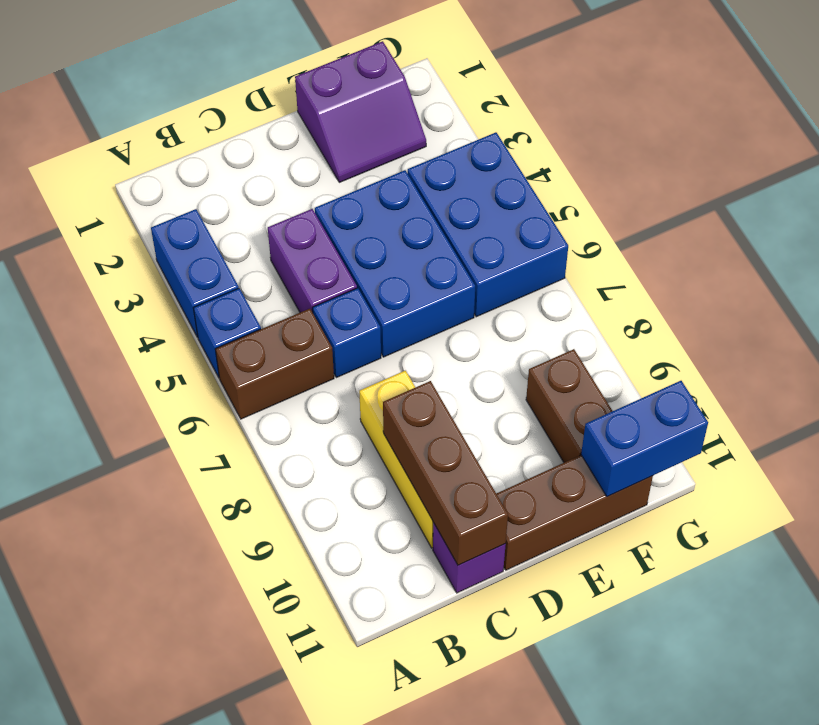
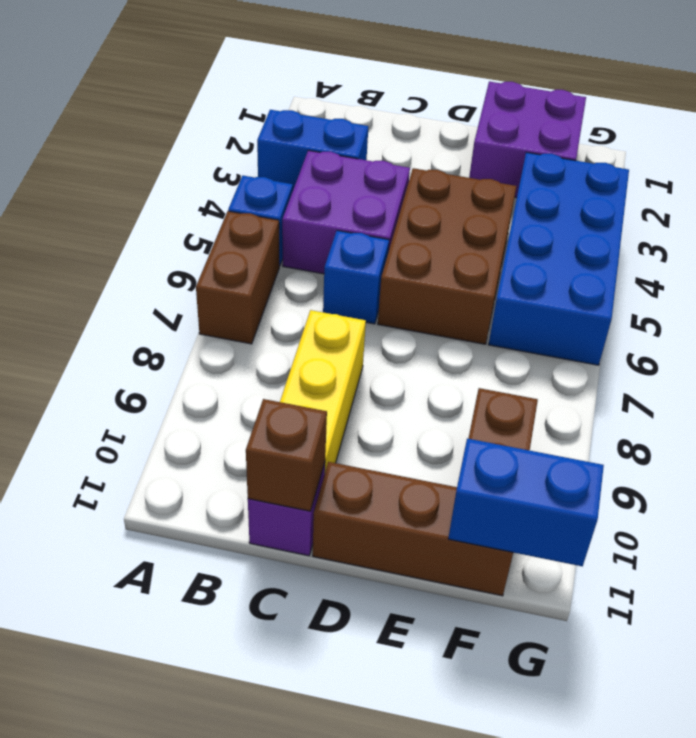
blue brick A3:A4 level 1 -> blue brick A3:B3 level 1
brown brick A6:B6 level 1 -> brown brick A6:A7 level 1
purple brick C4:C5 level 1 -> purple brick B4:C5 level 1
brown brick C9:C11 level 2 -> brown brick C11 level 2
blue brick D4:E6 level 1 -> brown brick D4:E6 level 1
purple slope E1:F2 level 1 top 1 -> purple brick E1:F2 level 1
blue brick F4:G6 level 1 -> blue brick F3:G6 level 1

